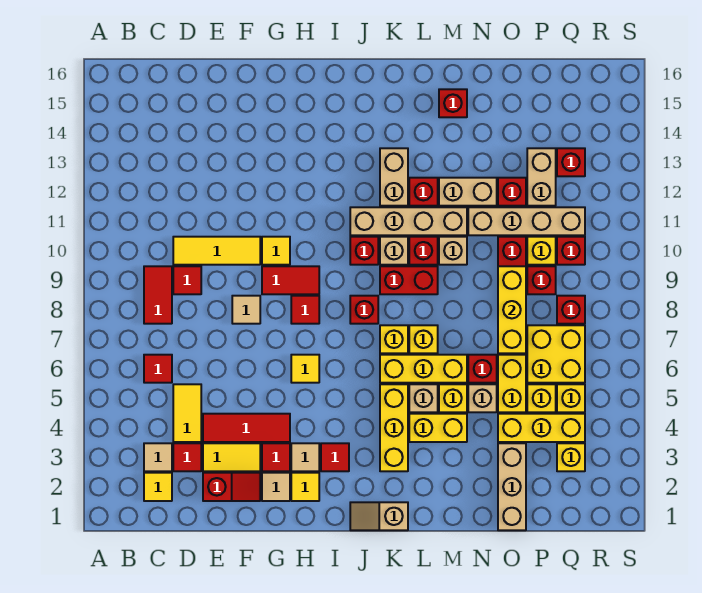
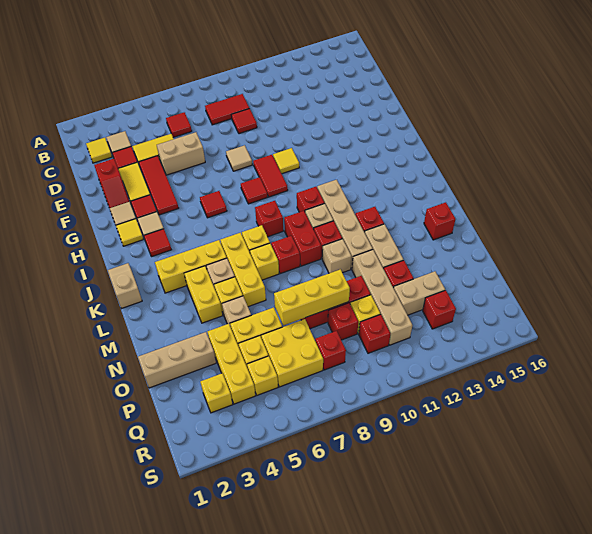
yellow tile D10:F10 level 1 -> none
yellow tile H6 level 1 -> red tile H6 level 1
tan brick K12:K13 level 1 -> tan brick E5:E6 level 1
red brick N6 level 1 -> red brick L8 level 1

